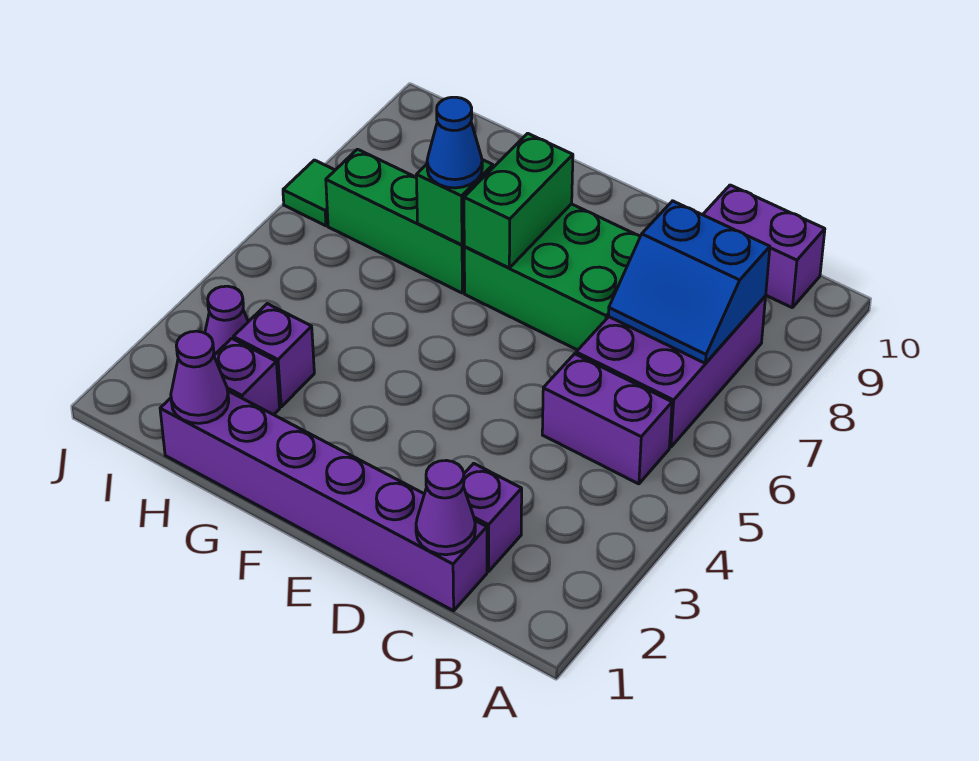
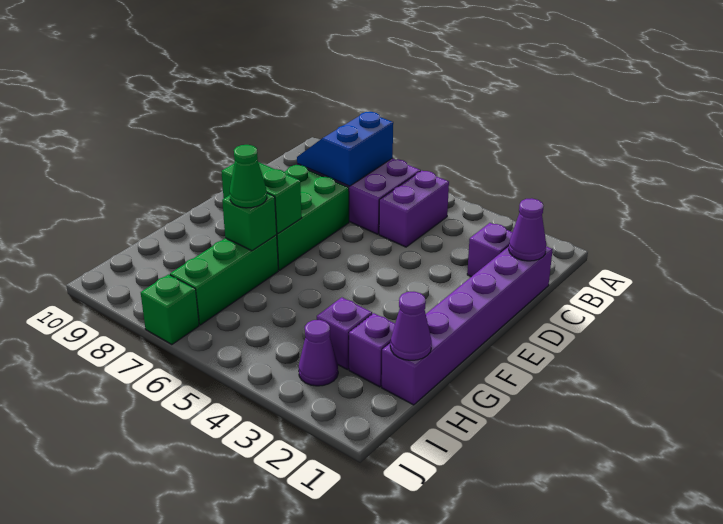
blue slope B7:C8 level 2 top 8 -> blue slope B7:C8 level 2 top 7
purple brick B10:C10 level 1 -> none
blue cone G7 level 3 -> green cone G7 level 3
green tile J7 level 1 -> green brick J7 level 1

